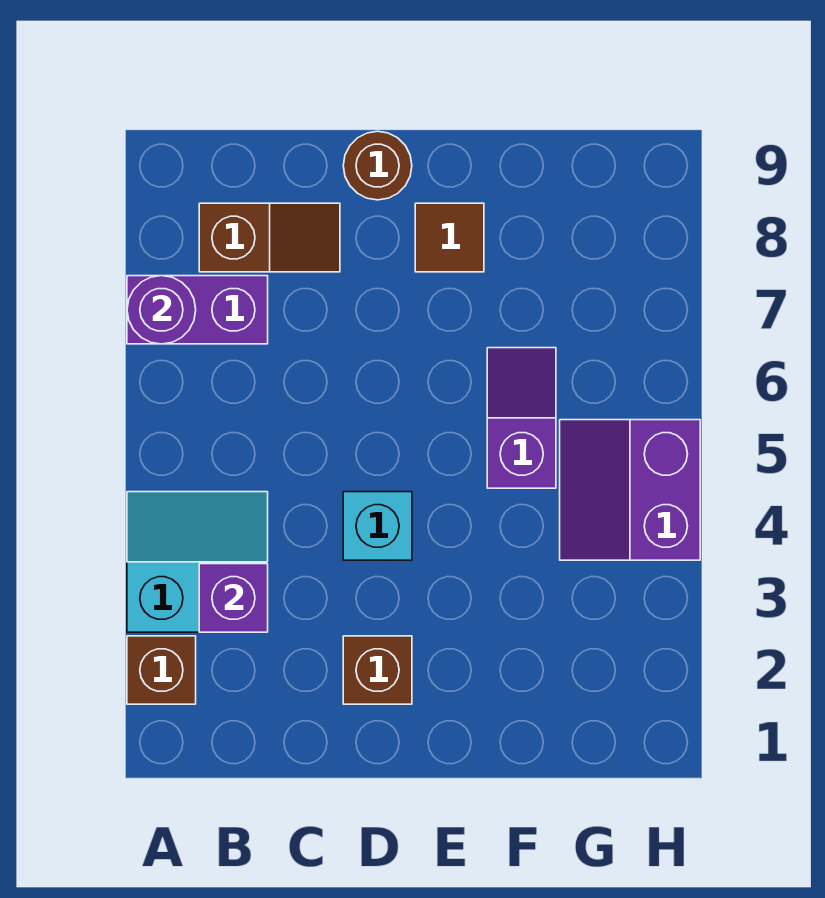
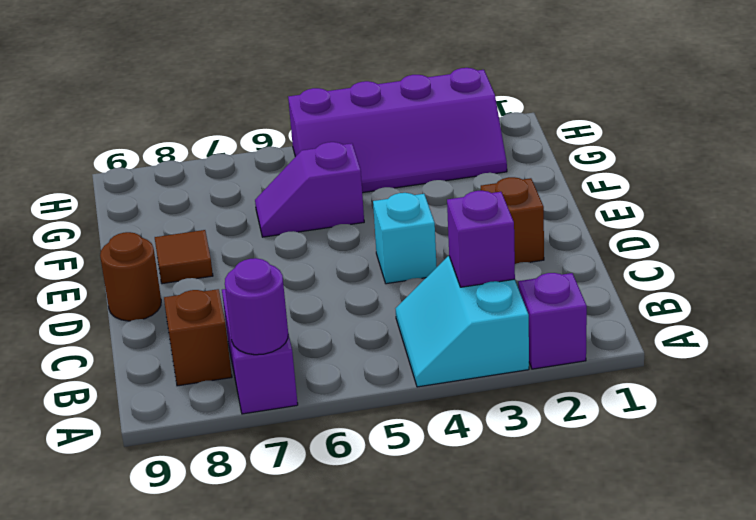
brown brick A2 level 1 -> purple brick A2 level 1
purple slope G4:H5 level 1 top H -> purple slope G2:H5 level 1 top H

